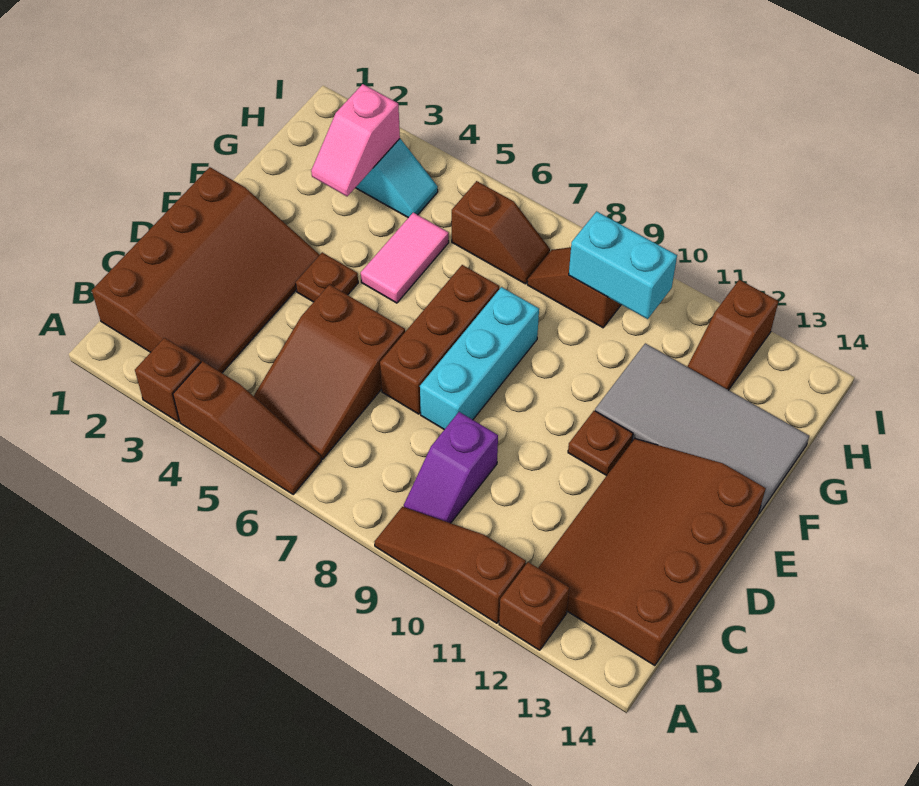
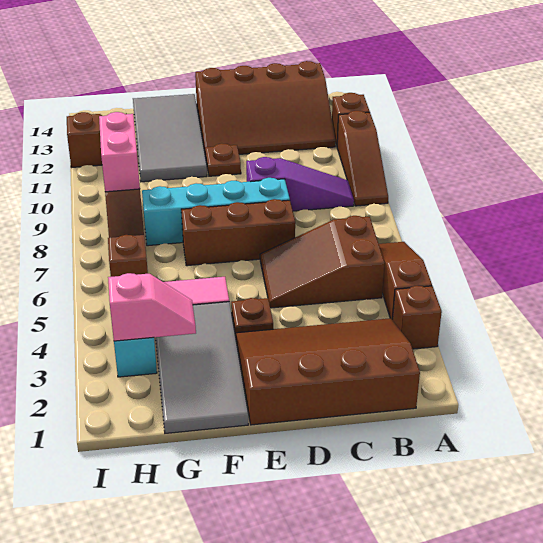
brown slope B5:D6 level 1 top D -> brown slope B5:D6 level 1 top B
purple slope B9:C9 level 1 top C -> purple slope B9:D9 level 1 top D
cyan brick D8:F8 level 1 -> cyan brick D8:G8 level 1
none -> grey tile F1:G4 level 1
cyan brick H9:H10 level 2 -> pink brick H9:H10 level 2

